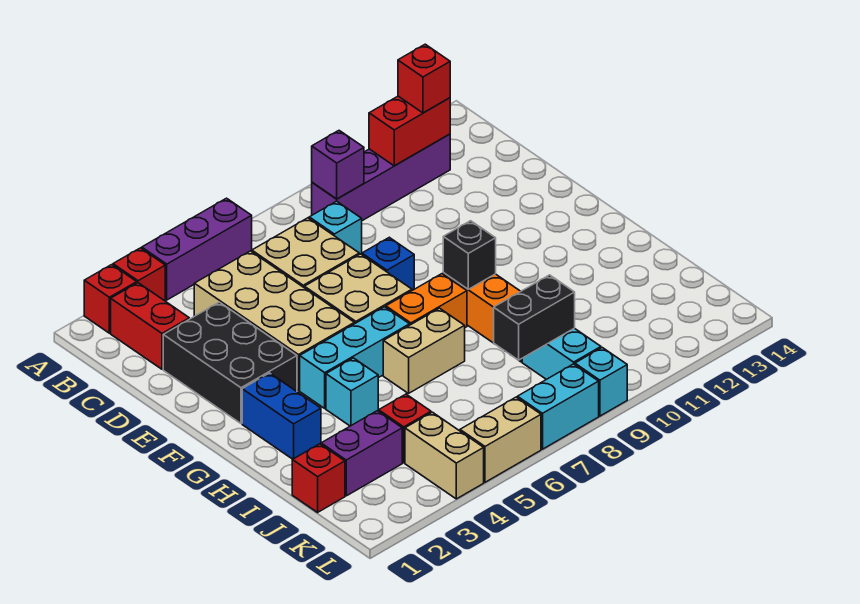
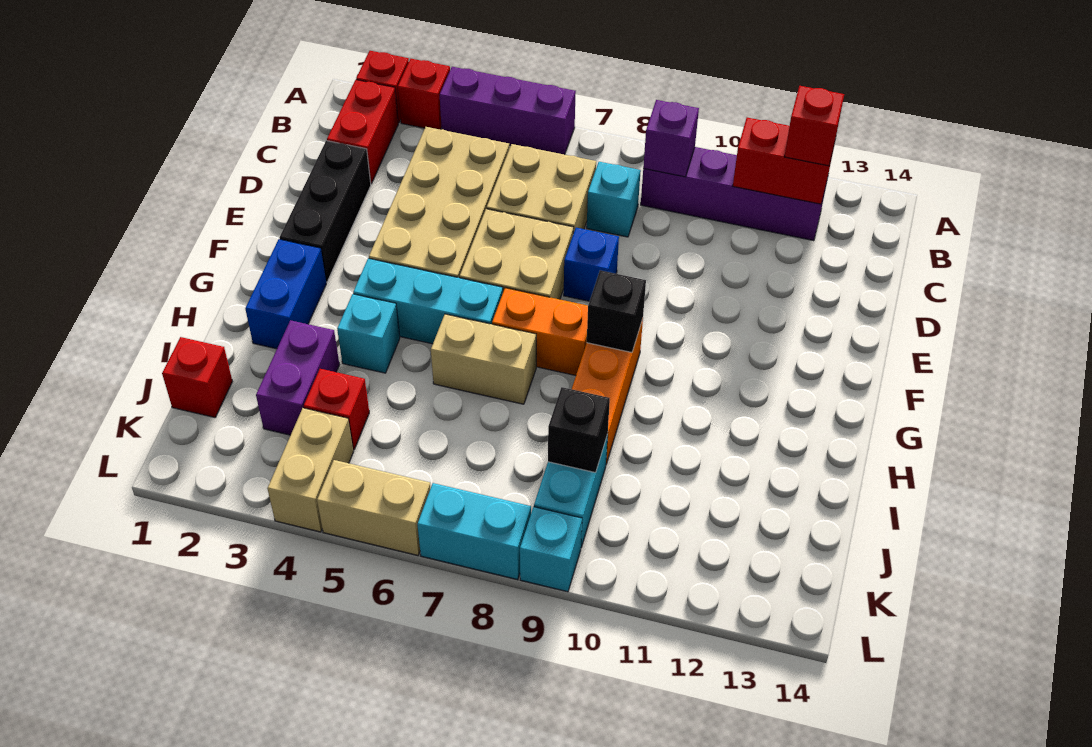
black brick D2:F3 level 1 -> black brick D2:F2 level 1
purple brick J2:J3 level 1 -> purple brick I3:J3 level 1
black brick J8:J9 level 2 -> black brick J9 level 2

